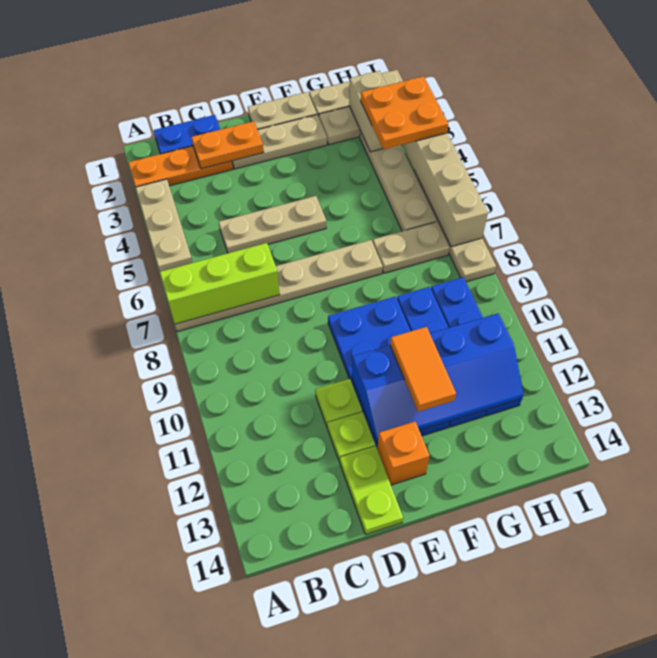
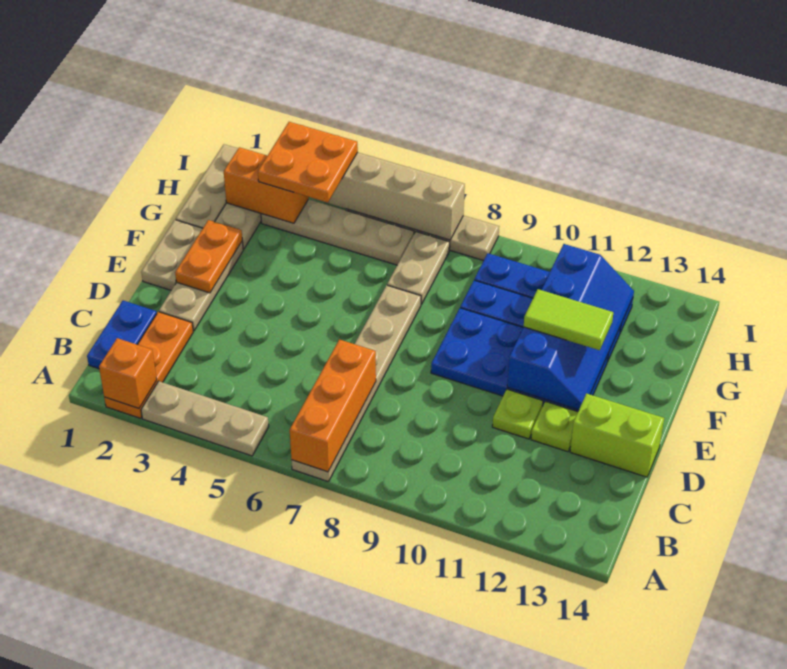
lime brick A7:C7 level 2 -> orange brick A7:C7 level 2
orange plate C2:D2 level 2 -> orange plate E2:F2 level 2
tan plate C5:E5 level 1 -> none
lime plate D13:D14 level 1 -> lime brick D13:D14 level 1
orange brick E13 level 1 -> orange brick A2 level 2
orange tile F11:F12 level 3 -> lime tile F11:F12 level 3
tan brick H2:H3 level 2 -> orange brick H2:H3 level 2

